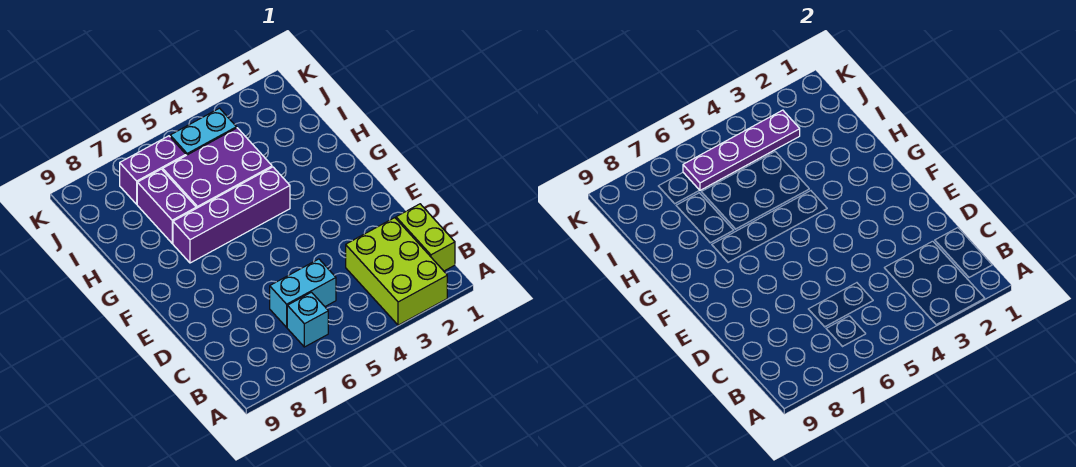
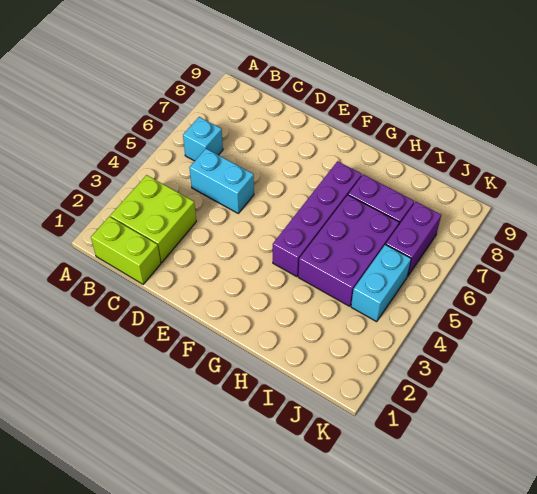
lime brick A2:C3 level 1 -> lime brick B2:C3 level 1
cyan brick C5:C6 level 1 -> cyan brick C5:D5 level 1
purple plate J3:J6 level 2 -> none

